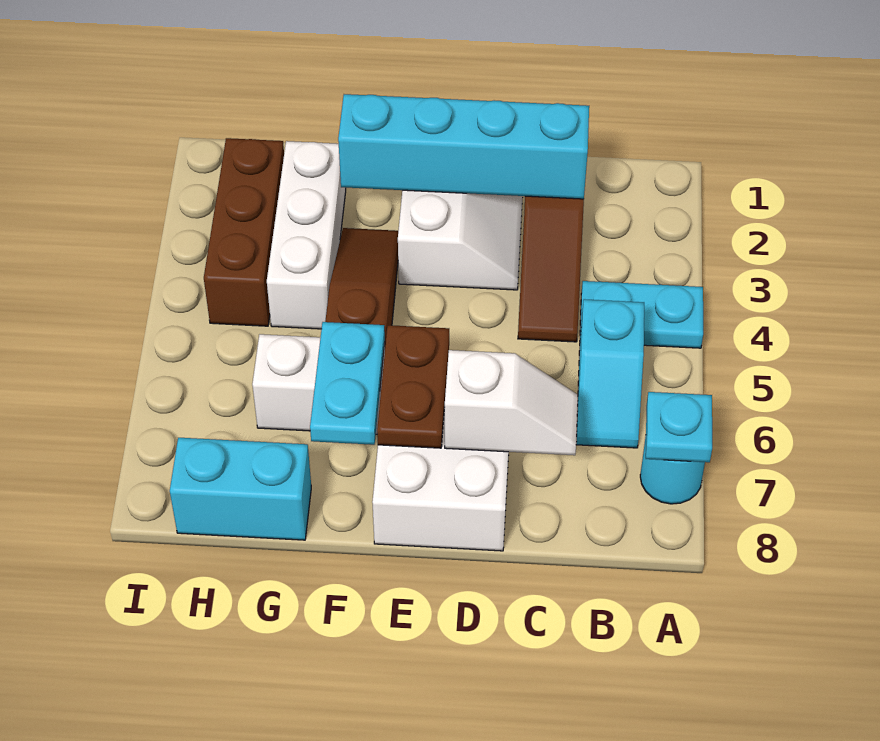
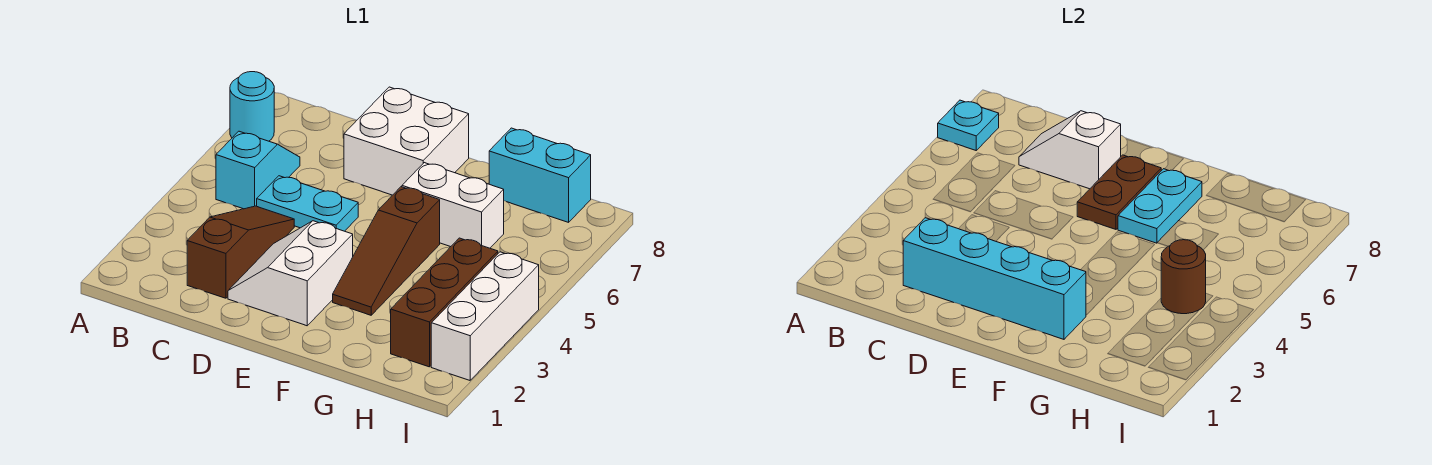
cyan plate A4:B4 level 1 -> cyan plate C5:D5 level 1
white brick G2:G4 level 1 -> white brick I2:I4 level 1
none -> brown round brick H4 level 2

